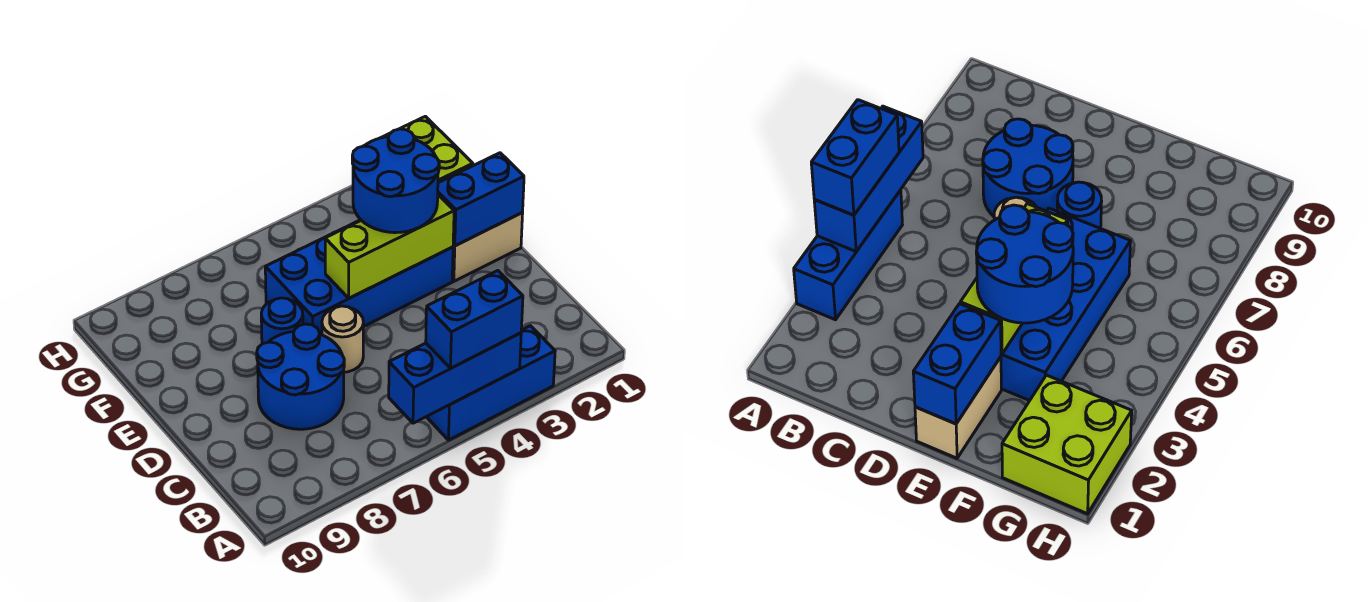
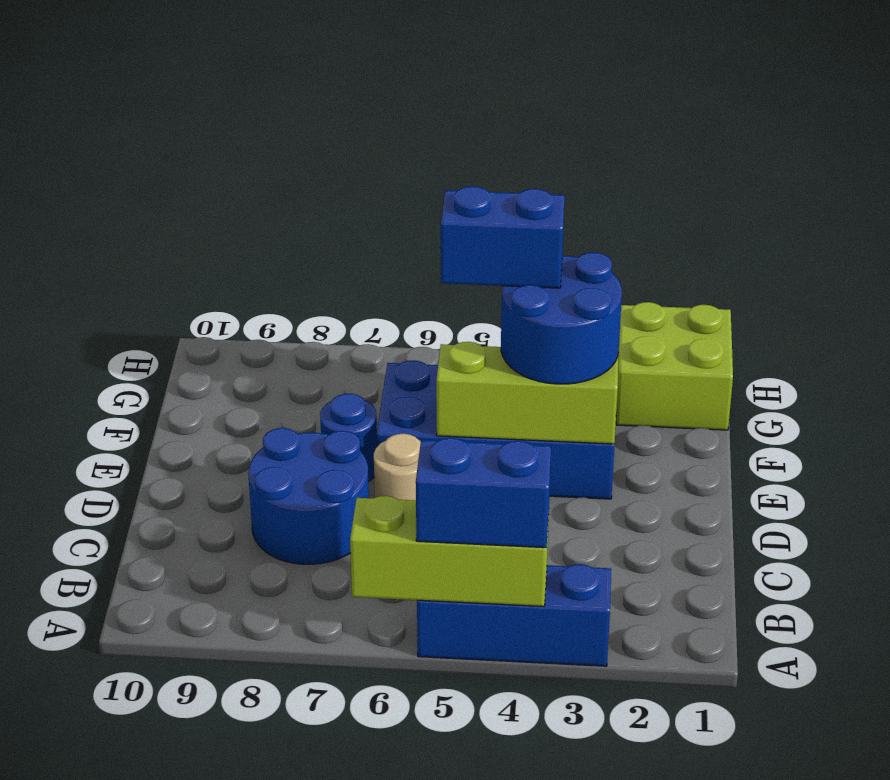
blue brick A4:A6 level 2 -> lime brick A4:A6 level 2
tan brick E1:E2 level 1 -> none
blue brick E1:E2 level 2 -> blue brick F4:F5 level 4

